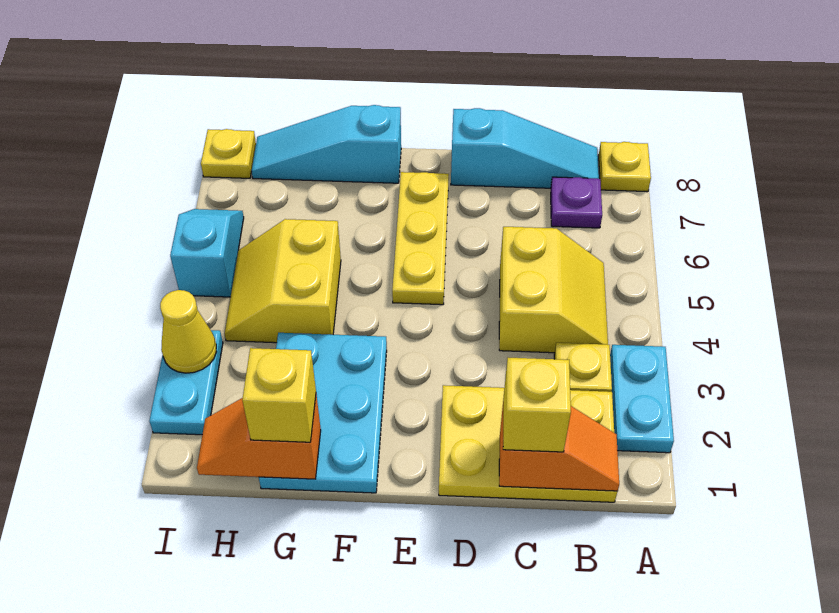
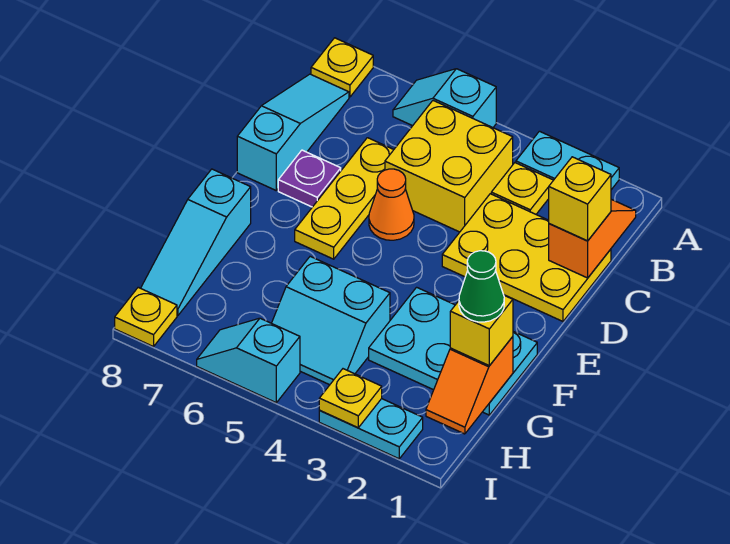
none -> cyan slope A5:A6 level 1 top 5
yellow plate B1:D2 level 1 -> yellow plate C1:D3 level 1
yellow slope B4:C5 level 1 top C -> yellow brick B4:C5 level 1
purple plate B7 level 1 -> purple plate D7 level 1
none -> orange cone D5 level 1
yellow plate E5:E7 level 1 -> yellow plate C6:E6 level 1
none -> green cone G1 level 4
yellow slope G4:H5 level 1 top G -> cyan slope G4:H5 level 1 top G
yellow cone I3 level 2 -> yellow plate I3 level 2

